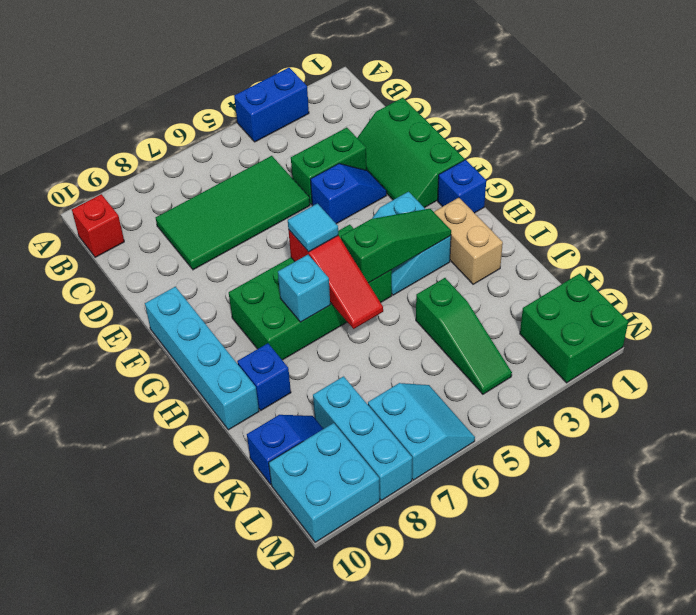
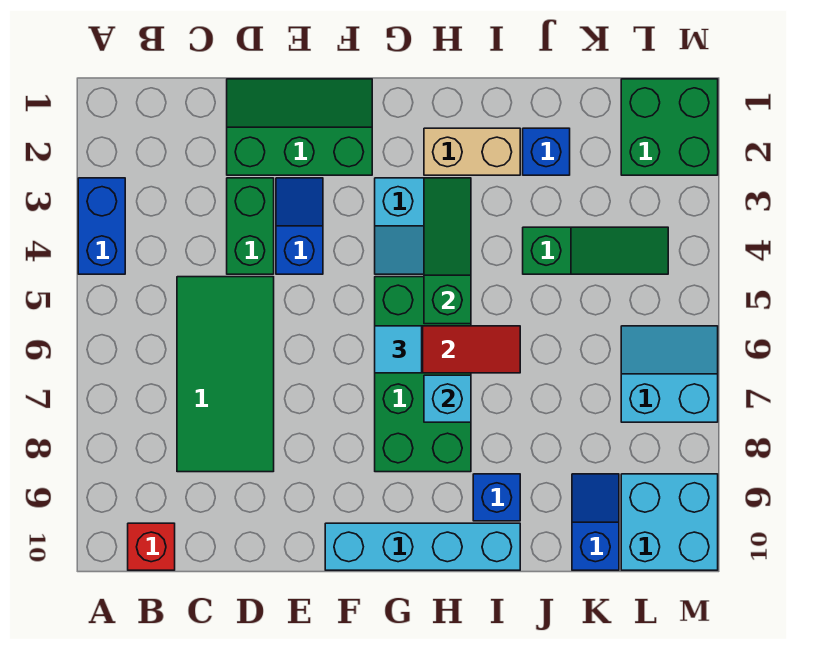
green slope D1:F2 level 1 top 1 -> green slope D1:F2 level 1 top 2
blue brick G1 level 1 -> blue brick J2 level 1
cyan brick K8:M8 level 1 -> none

